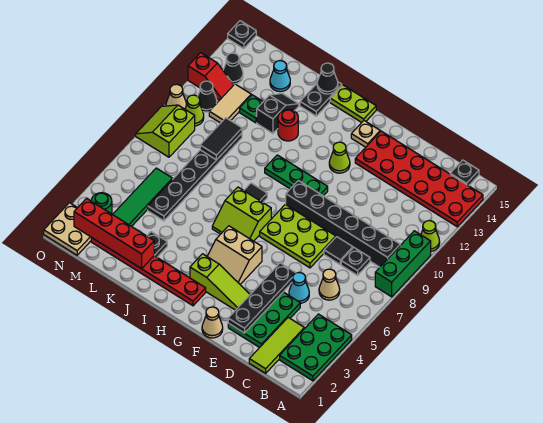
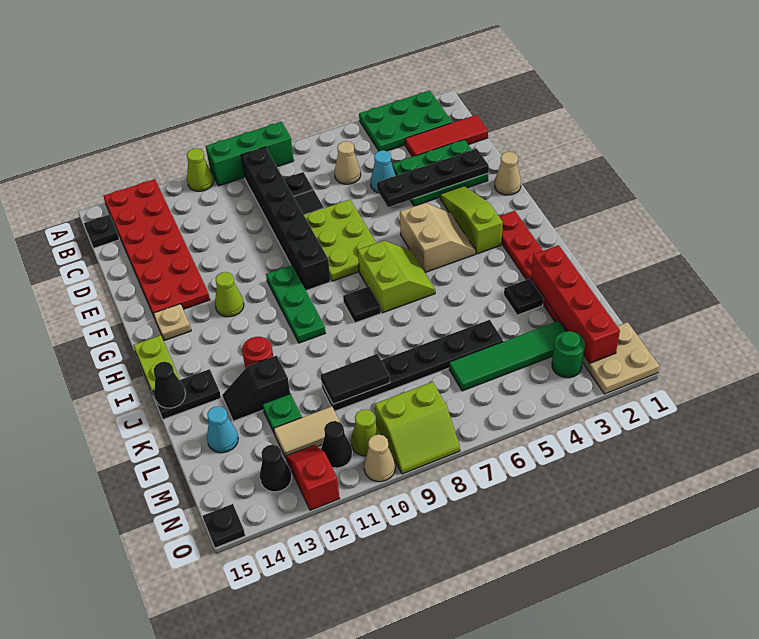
lime tile C1:C3 level 1 -> red tile C1:C3 level 1

